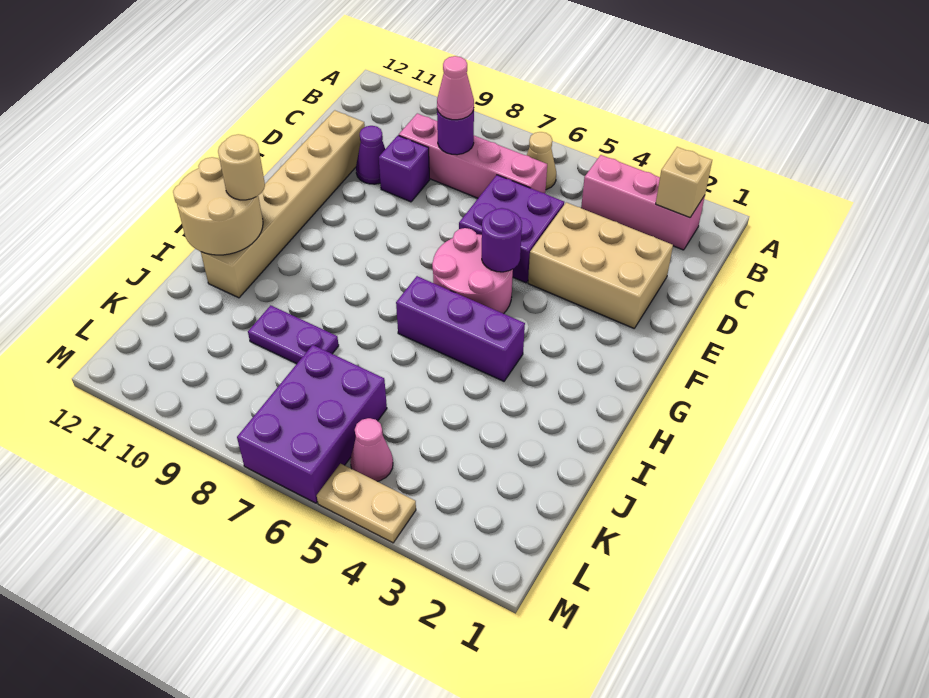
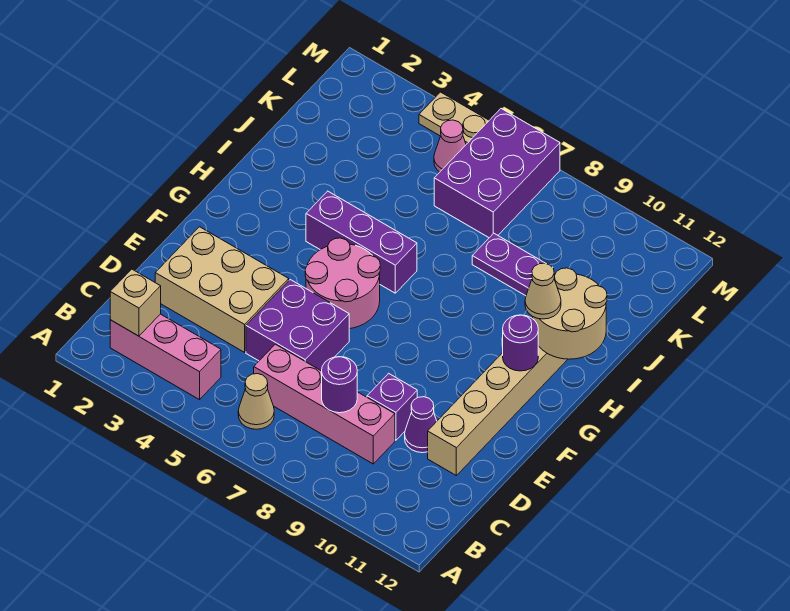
pink cone C8 level 3 -> none
purple round brick F5 level 2 -> purple round brick G11 level 2
tan round brick H11 level 3 -> tan cone H11 level 3

